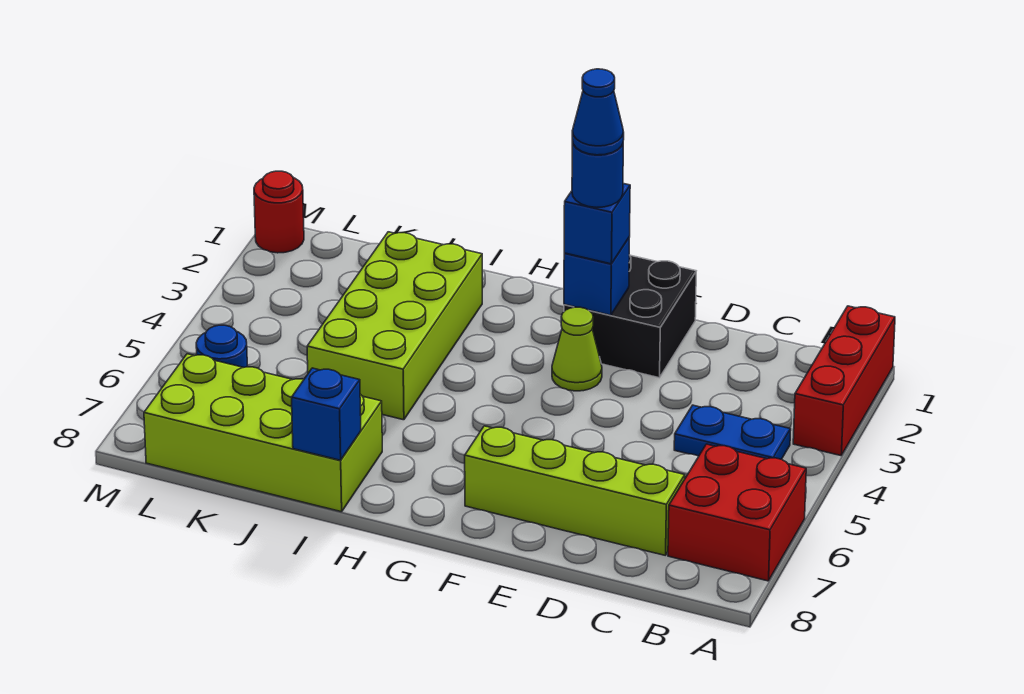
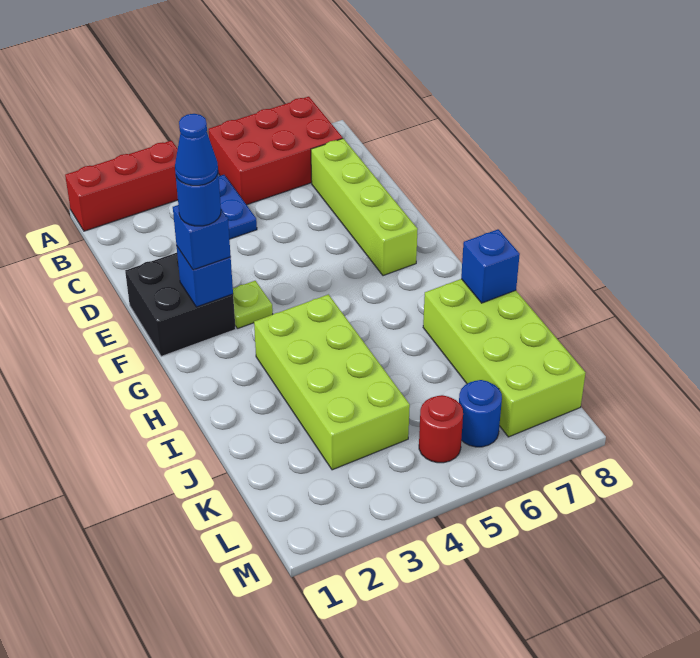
red brick A6:B7 level 1 -> red brick A5:B7 level 1
lime cone F3 level 1 -> lime plate F3 level 1
lime brick I2:J5 level 1 -> lime brick H3:K4 level 1
red round brick M1 level 1 -> red round brick L5 level 1

